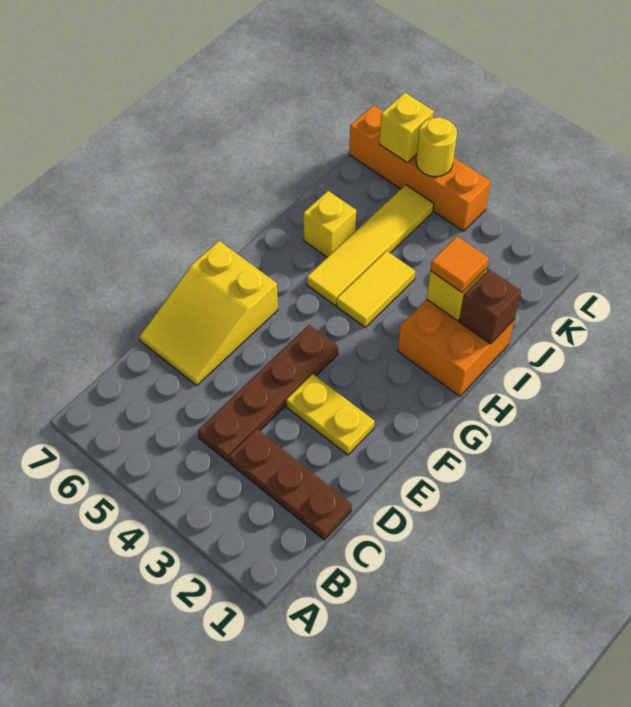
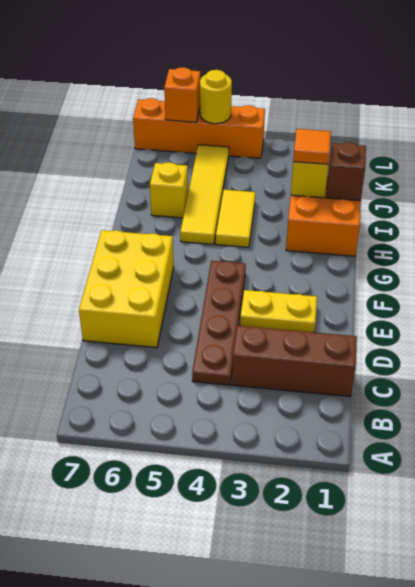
brown plate C1:C3 level 1 -> brown brick C1:C3 level 1
yellow slope D6:F7 level 1 top F -> yellow brick D6:F7 level 1
yellow brick L6 level 2 -> orange brick L6 level 2

